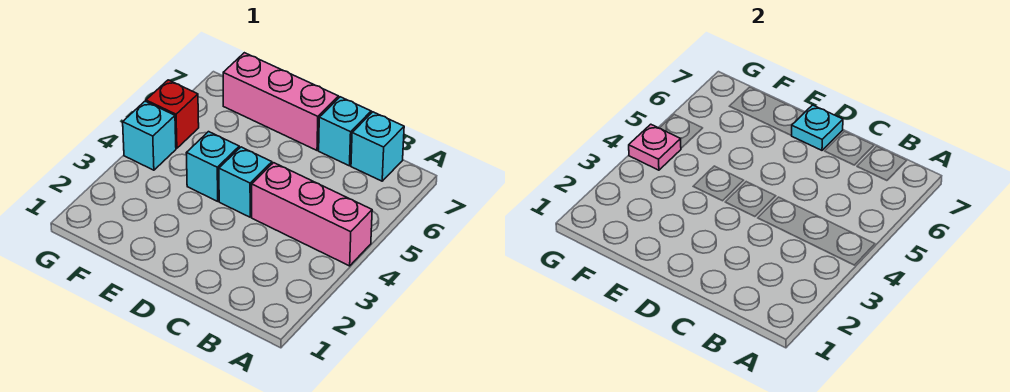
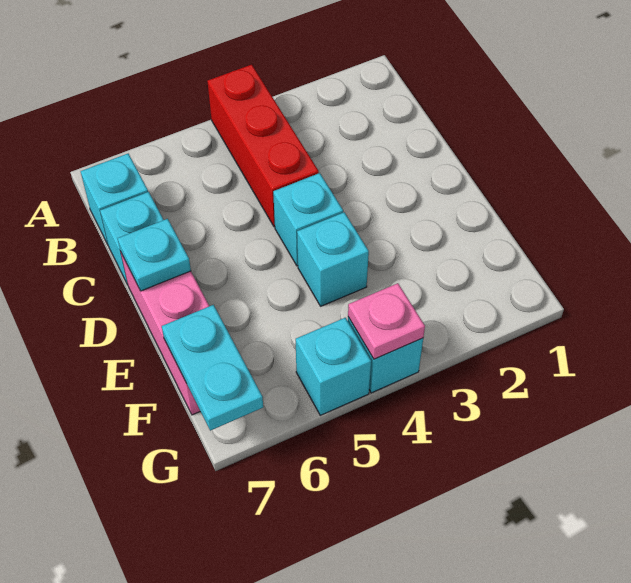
pink brick A4:C4 level 1 -> red brick A4:C4 level 1
none -> cyan plate F7:G7 level 2
red brick G5 level 1 -> cyan brick G5 level 1

